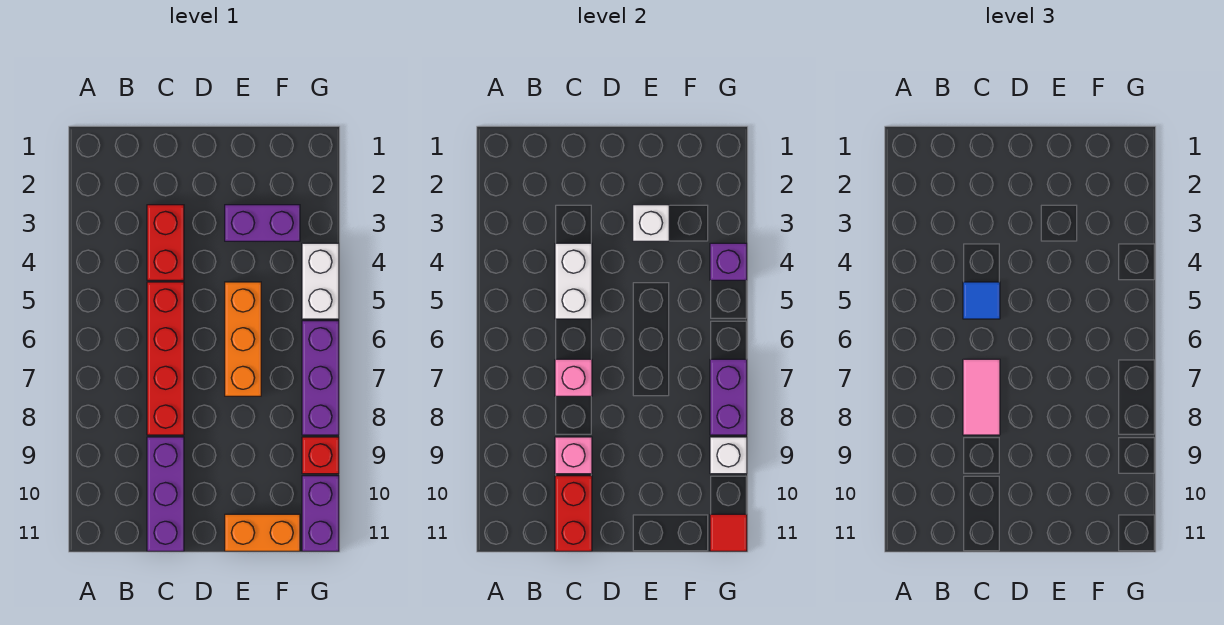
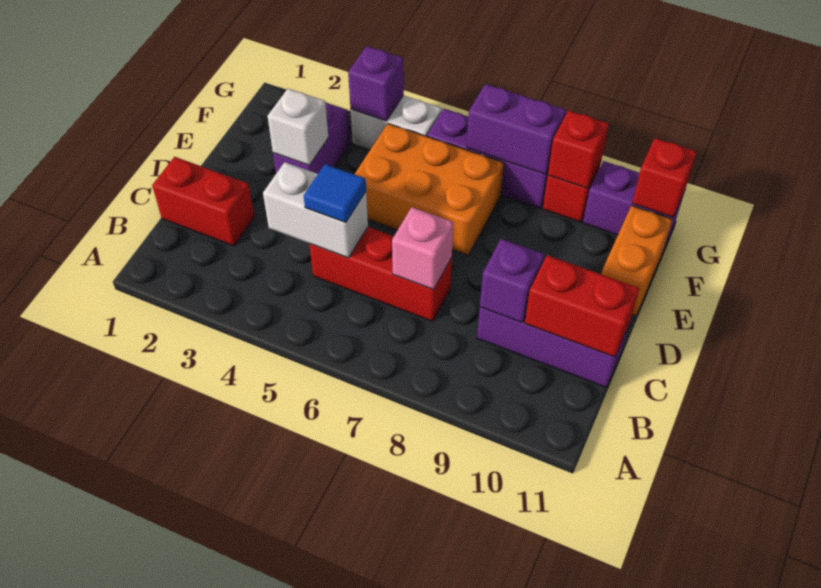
red brick C3:C4 level 1 -> red brick C1:C2 level 1
red brick C5:C8 level 1 -> red brick C5:C7 level 1
pink tile C7:C8 level 3 -> none
pink brick C9 level 2 -> purple brick C9 level 2
orange brick E5:E7 level 1 -> orange brick E5:F7 level 1
white brick G9 level 2 -> red brick G9 level 2
red tile G11 level 2 -> red brick G11 level 2

